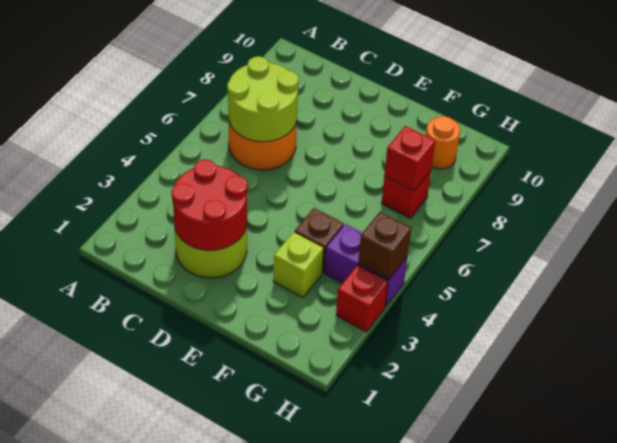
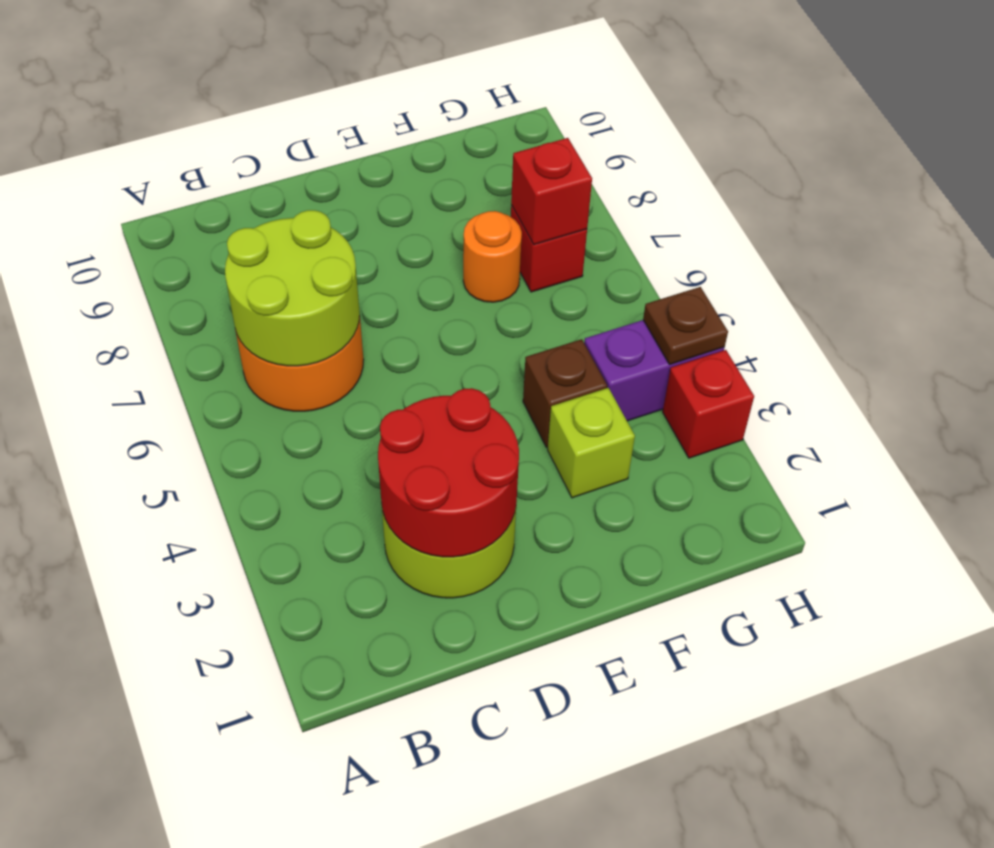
orange round brick G9 level 1 -> orange round brick F7 level 1
brown brick H4 level 2 -> brown plate H4 level 2

